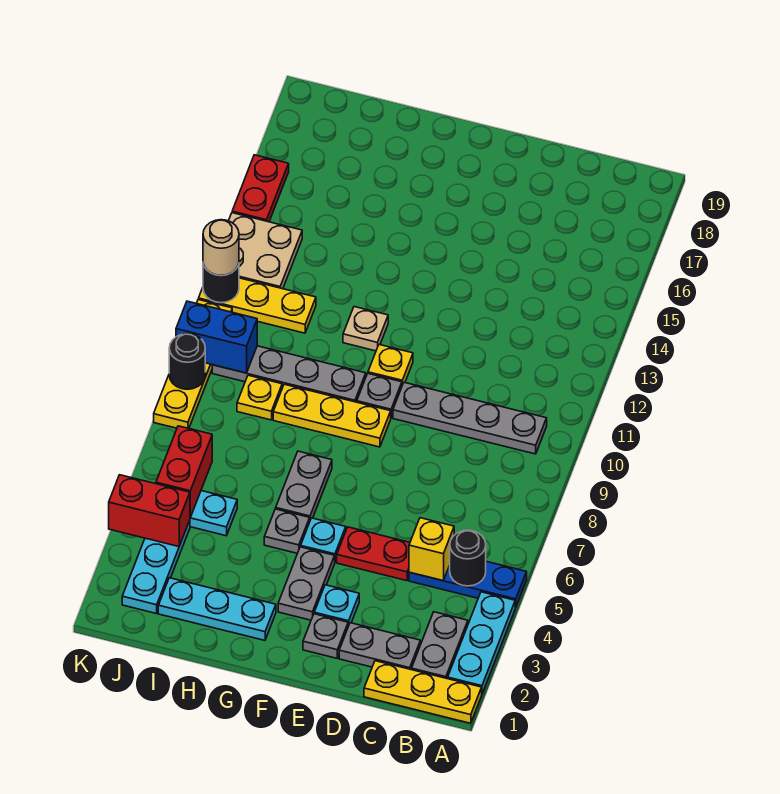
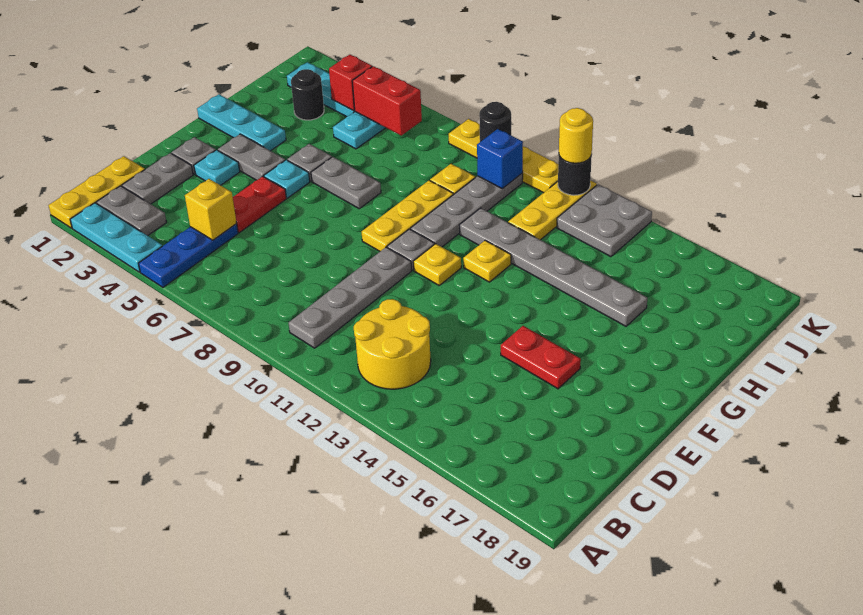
black round brick B5 level 2 -> black round brick I3 level 1
none -> yellow round brick B12:C13 level 1
cyan plate G2:I2 level 1 -> cyan plate G1:G3 level 1
tan plate G12 level 1 -> yellow plate G12 level 1
none -> grey plate H11:H16 level 1
red brick J4:K4 level 2 -> red brick J4 level 2
blue brick J10:K10 level 2 -> blue brick J10 level 2
tan plate J13:K14 level 1 -> grey plate J13:K14 level 1
tan round brick K12 level 3 -> yellow round brick K12 level 3
red plate K15:K16 level 1 -> red plate E15:E16 level 1

